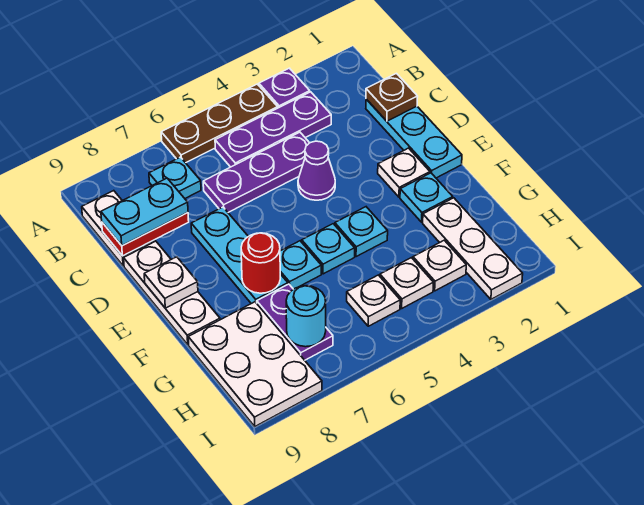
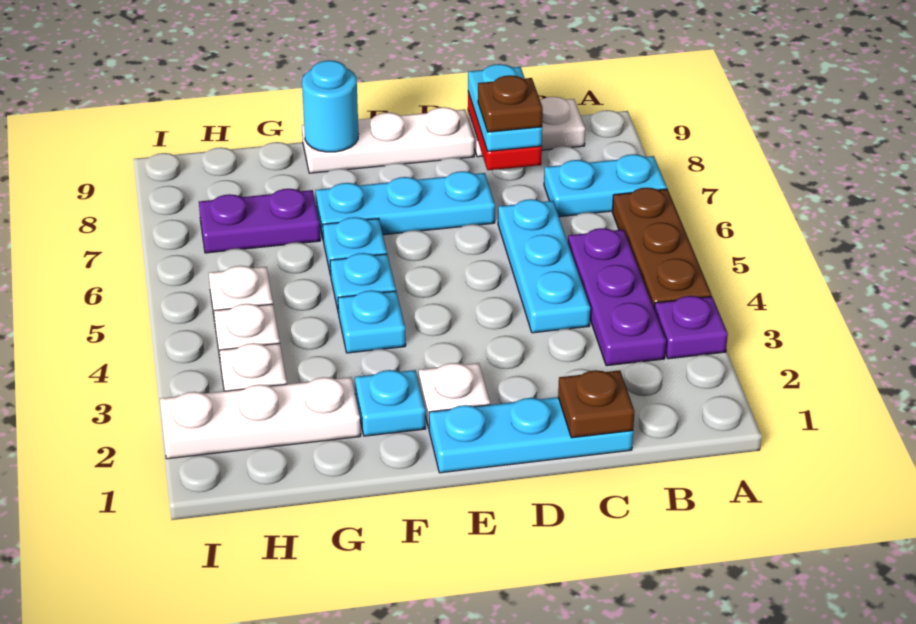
cyan plate B7 level 1 -> cyan plate A7:B7 level 1
purple plate C4:C6 level 1 -> cyan plate C4:C6 level 1
none -> brown plate C8 level 4
purple cone D4 level 1 -> none
white plate E9 level 2 -> none
red round brick F7 level 2 -> none
white plate G8:I9 level 1 -> none
cyan round brick H7 level 2 -> cyan round brick F9 level 2

